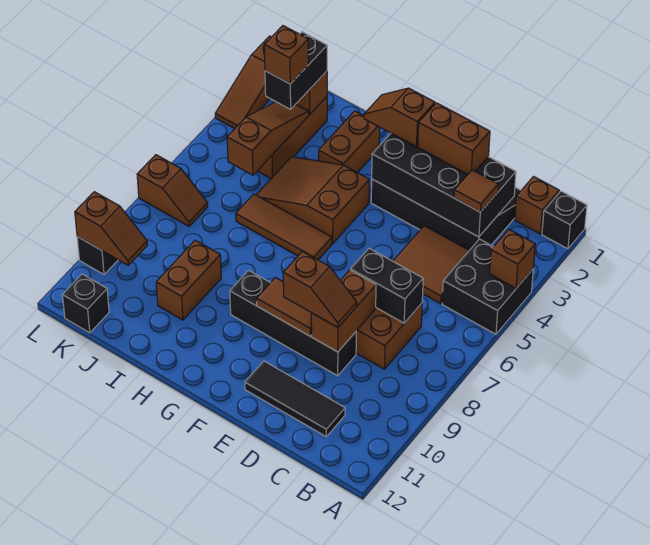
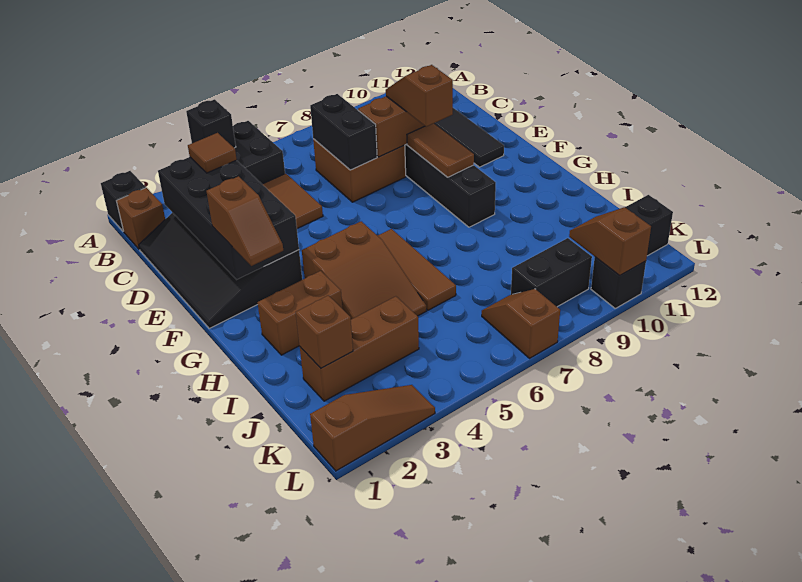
brown brick A4 level 2 -> black brick A4 level 2
brown brick D2:E2 level 3 -> none
brown brick I9:I10 level 1 -> none
black brick J2:J3 level 3 -> black brick K8:K9 level 1
brown slope J3:J5 level 2 top 5 -> none
brown brick J3 level 4 -> none

